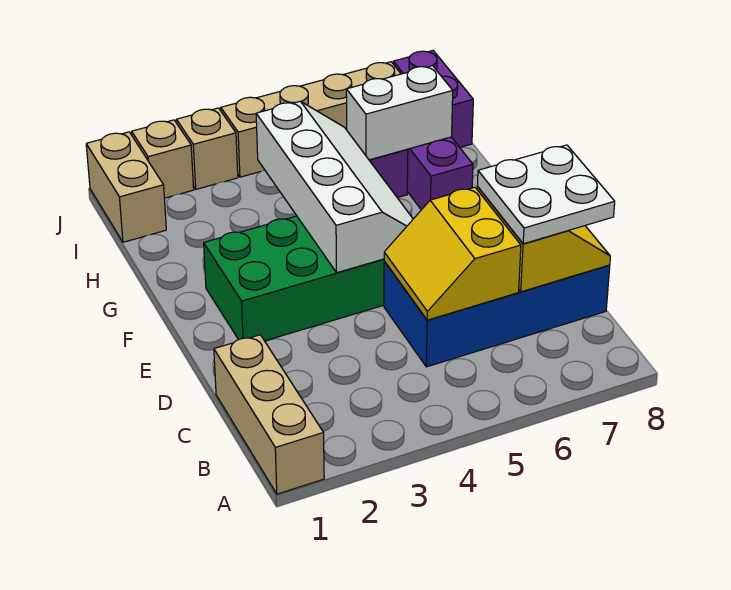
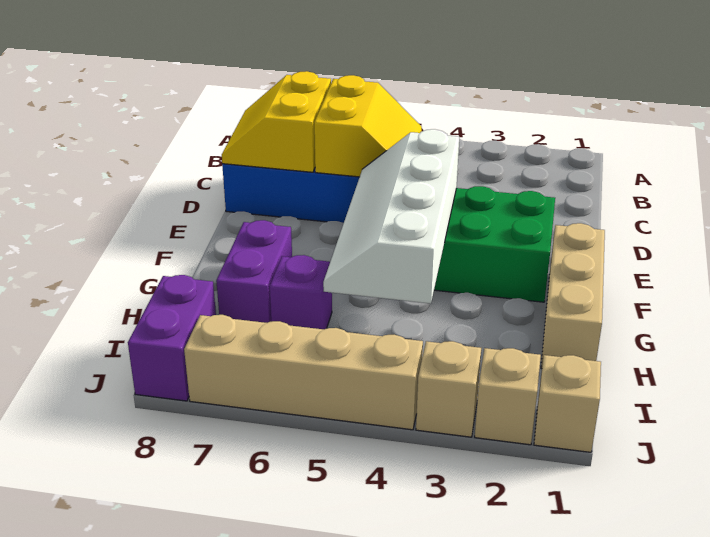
tan brick A1:C1 level 1 -> tan brick F1:H1 level 1
white plate C7:D8 level 3 -> none
white brick H6:H7 level 2 -> none
tan brick I1:J1 level 1 -> tan brick J1 level 1

